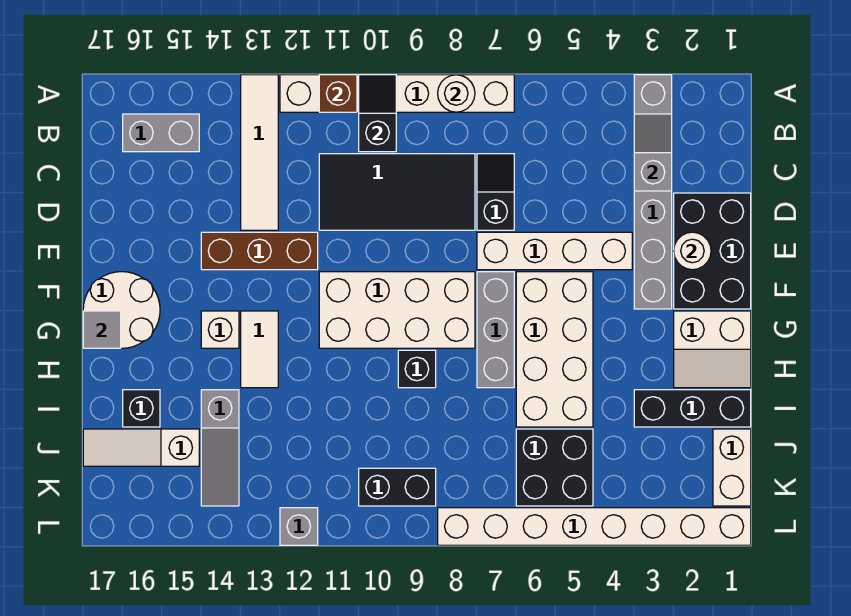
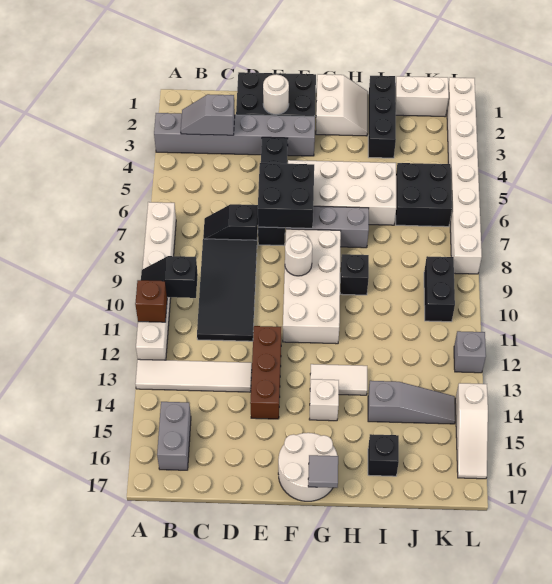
white round brick A8 level 2 -> white round brick F9 level 2
white brick E4:E7 level 1 -> black brick E4:E7 level 1
none -> black brick E6:F7 level 2
white slope J15:J17 level 1 top 15 -> white slope L14:L16 level 1 top 14

